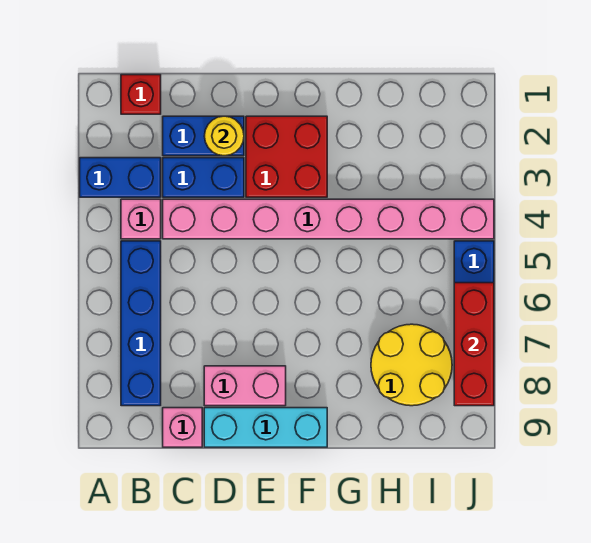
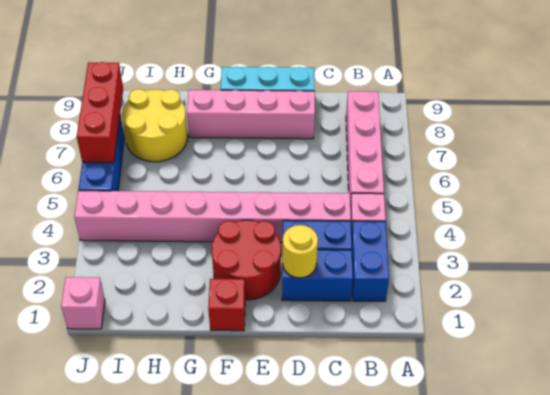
blue brick A3:B3 level 1 -> blue brick B2:B3 level 1
red brick B1 level 1 -> red brick F1 level 1
blue brick B5:B8 level 1 -> pink brick B5:B8 level 1
pink brick C9 level 1 -> pink brick J1 level 1
pink brick D8:E8 level 1 -> pink brick D8:G8 level 1
red brick E2:F3 level 1 -> red round brick E2:F3 level 1

